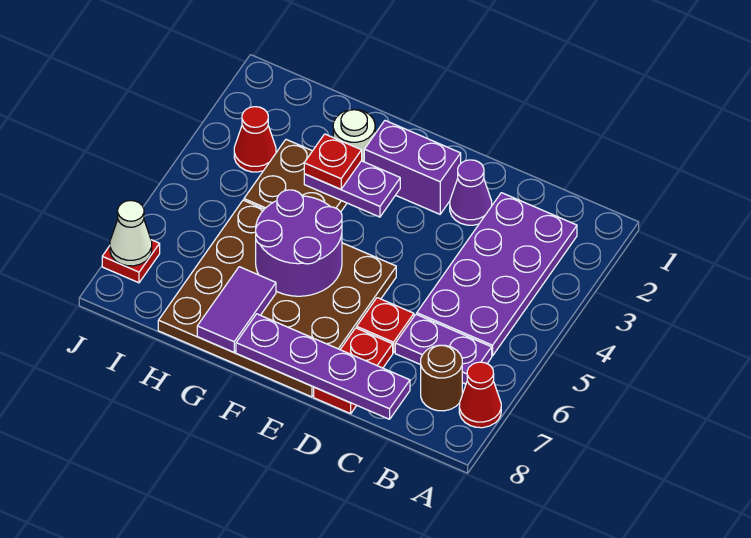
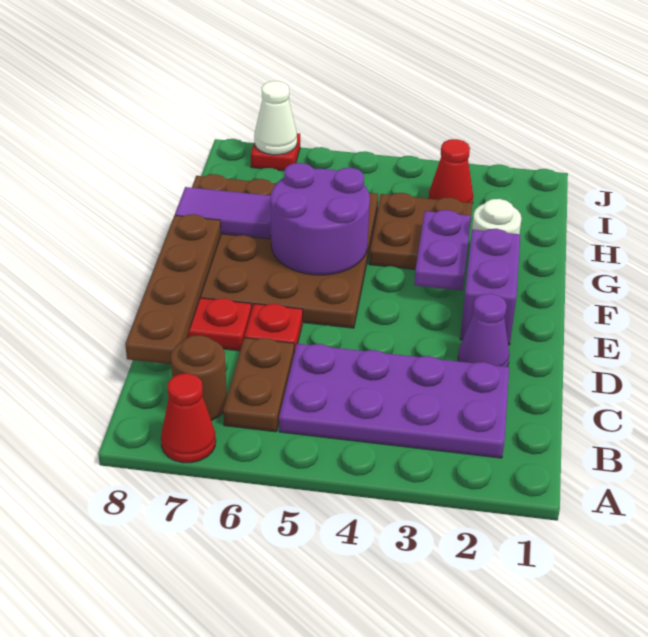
purple plate B6:C6 level 1 -> brown plate B6:C6 level 1
purple plate C8:F8 level 2 -> brown plate C8:F8 level 2
red plate G3 level 3 -> none

